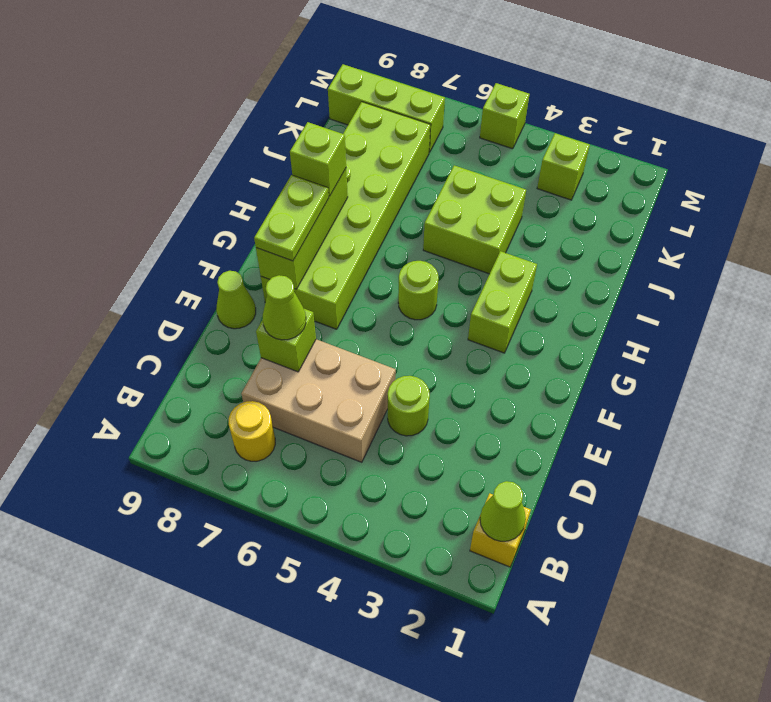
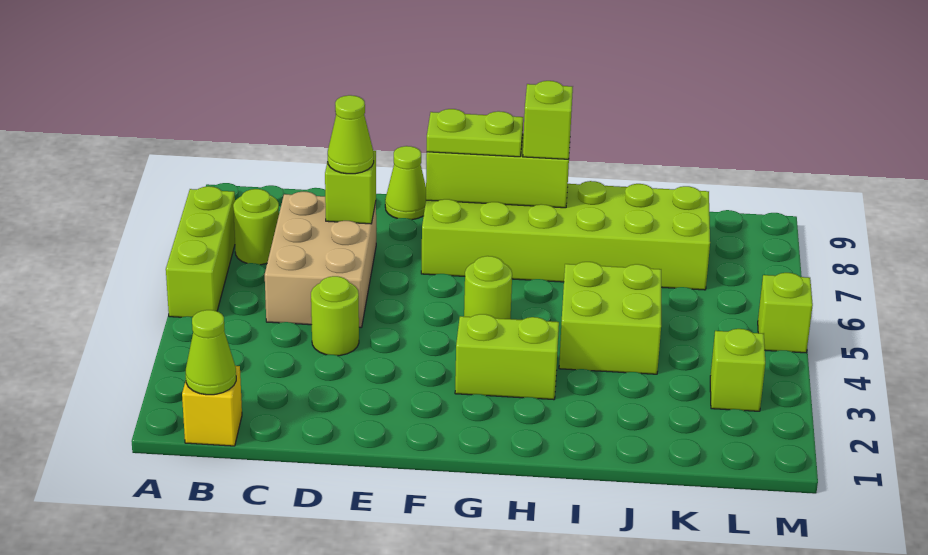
yellow round brick B7 level 1 -> lime round brick B7 level 1
lime brick L7:L9 level 1 -> lime brick A5:A7 level 1

